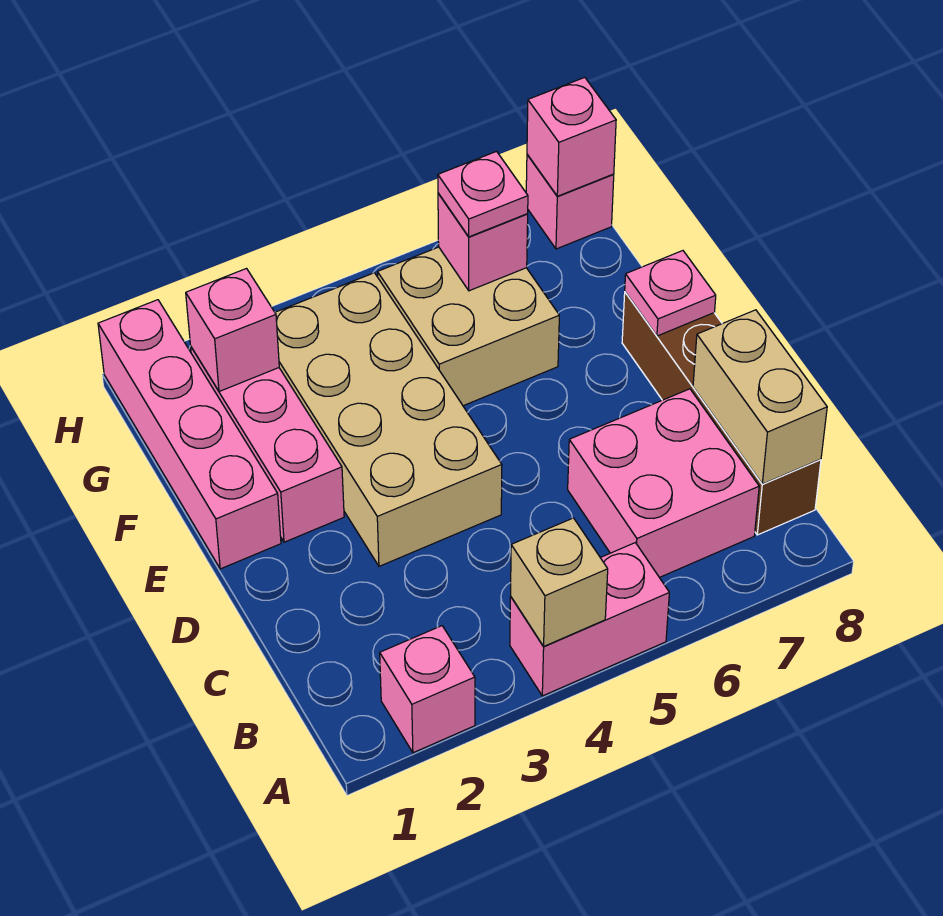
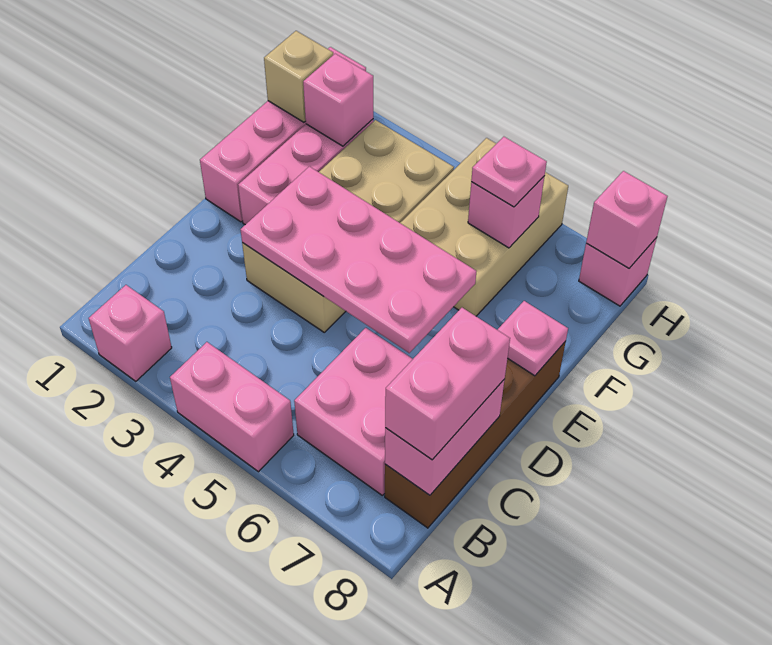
tan brick A4 level 2 -> tan brick G1 level 2
tan brick B8:C8 level 2 -> pink brick B8:C8 level 2
none -> pink brick B8:C8 level 3
none -> pink plate D3:E6 level 2
tan brick F5:G6 level 1 -> tan brick F5:H6 level 1

